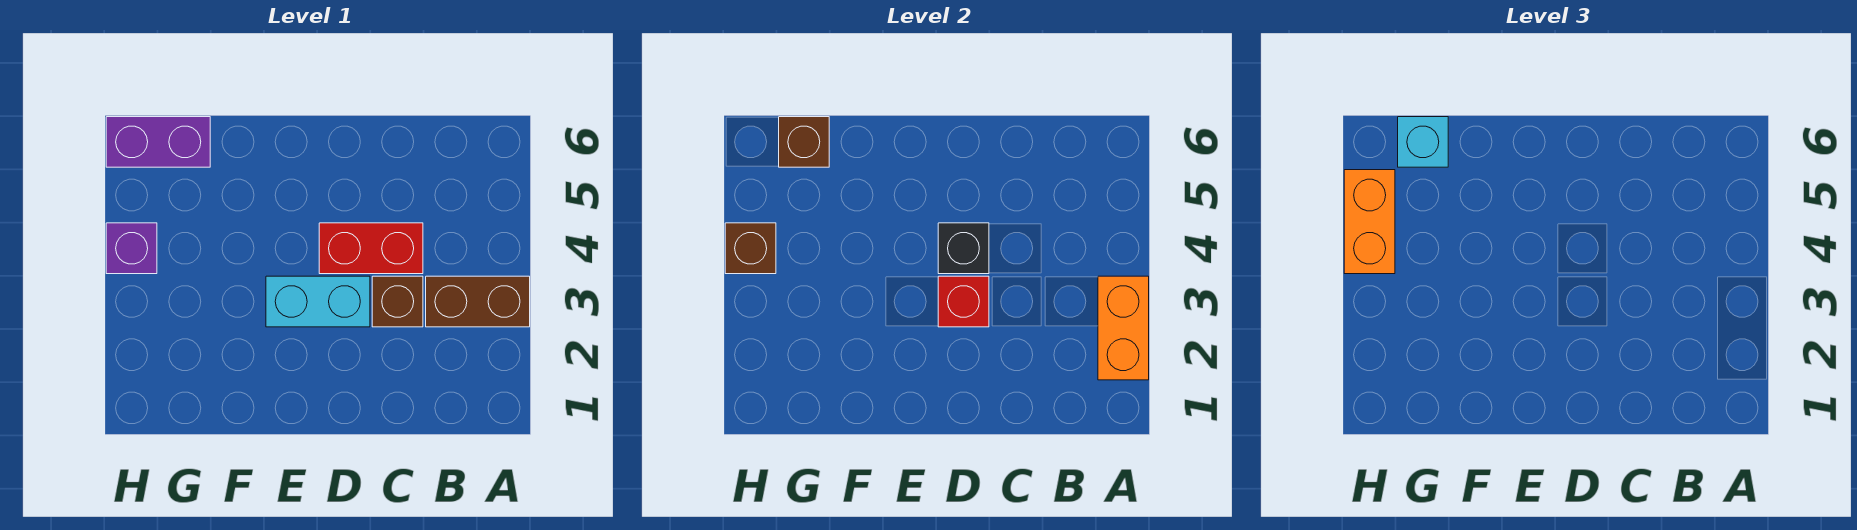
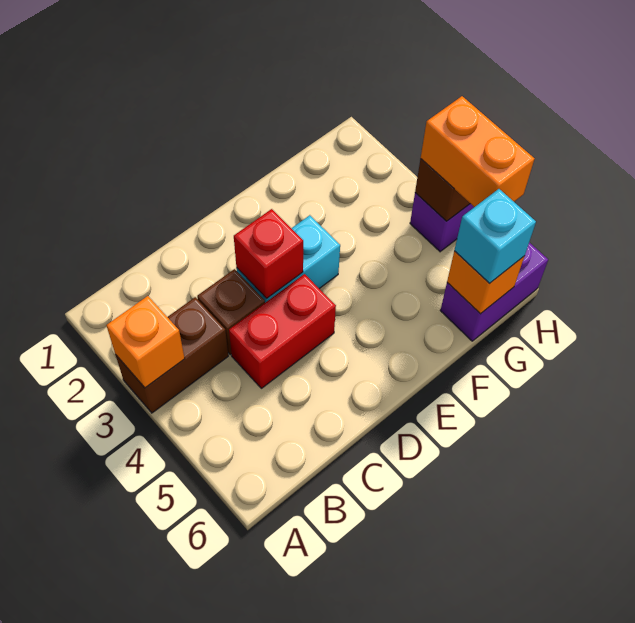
orange brick A2:A3 level 2 -> orange brick A3 level 2
black brick D4 level 2 -> none
brown brick G6 level 2 -> orange brick G6 level 2

